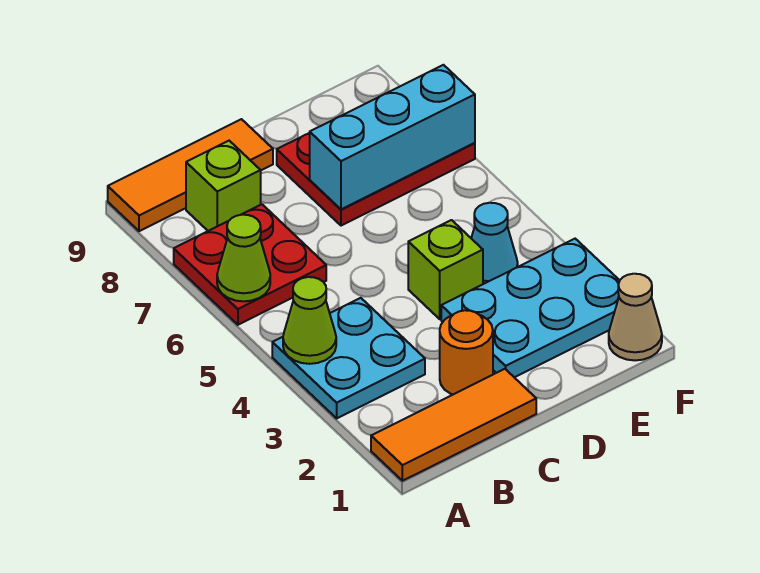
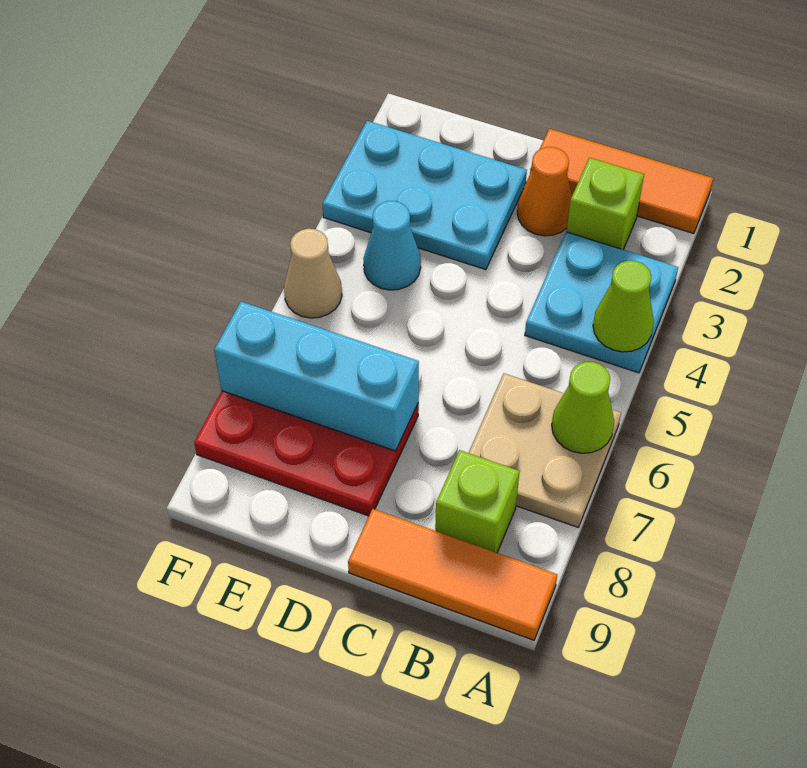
red plate A6:B7 level 1 -> tan plate A6:B7 level 1
orange round brick C2 level 1 -> orange cone C2 level 1
lime brick D4 level 1 -> lime brick B2 level 1
tan cone F1 level 1 -> tan cone F5 level 1

